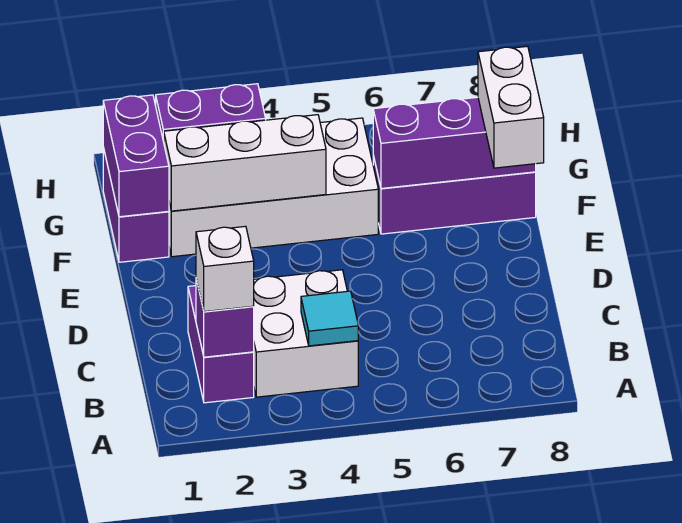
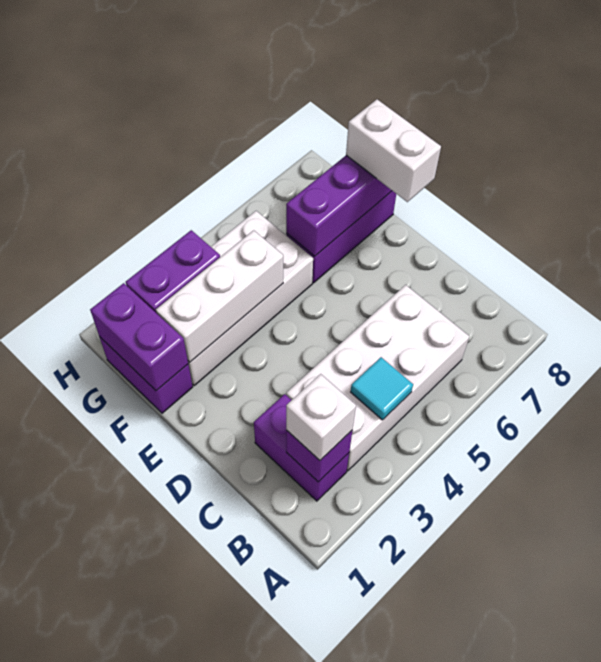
white brick B3:C4 level 1 -> white brick B3:C6 level 1

